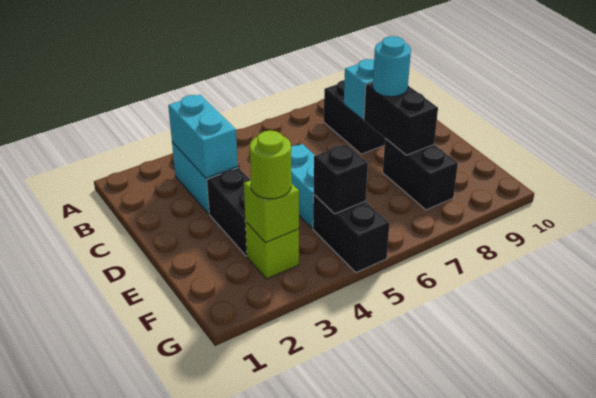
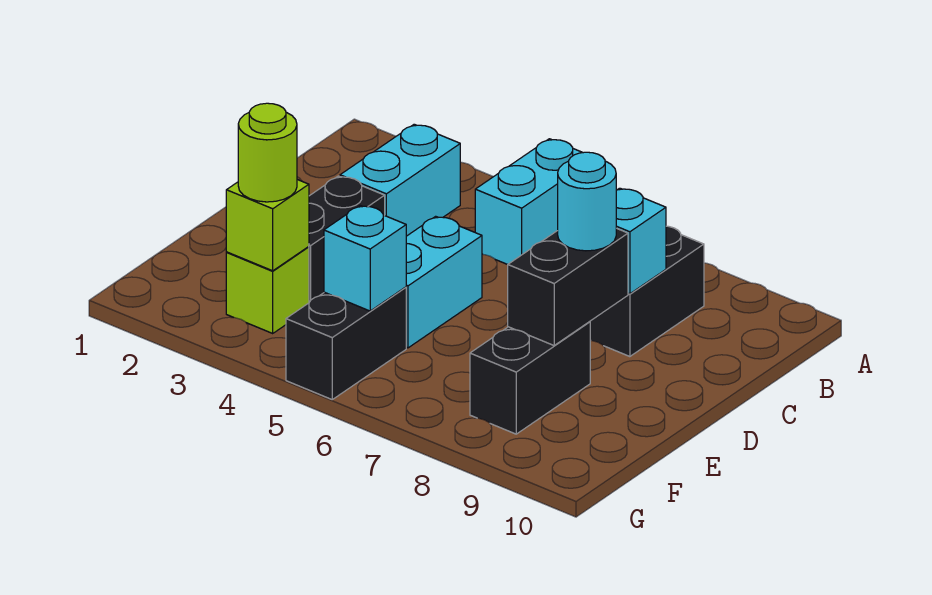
cyan brick B3:C3 level 2 -> cyan brick A5:B5 level 1
black brick F5 level 2 -> cyan brick F5 level 2

